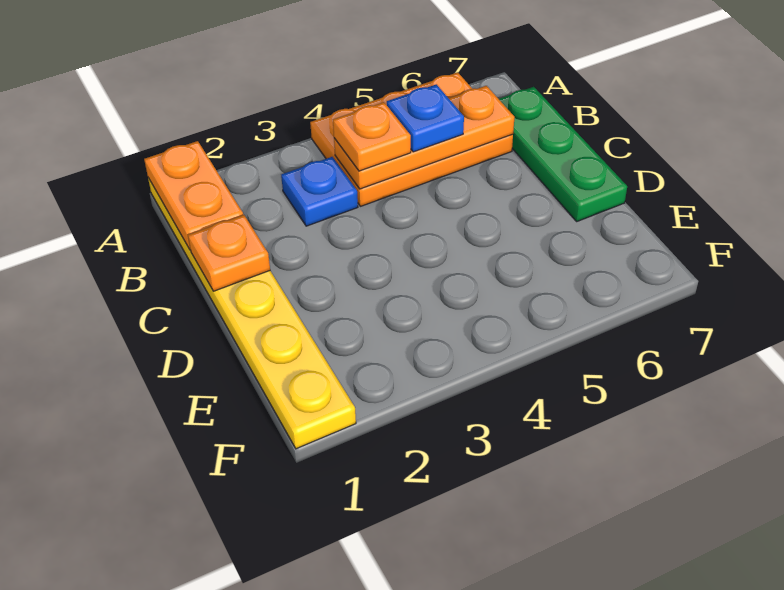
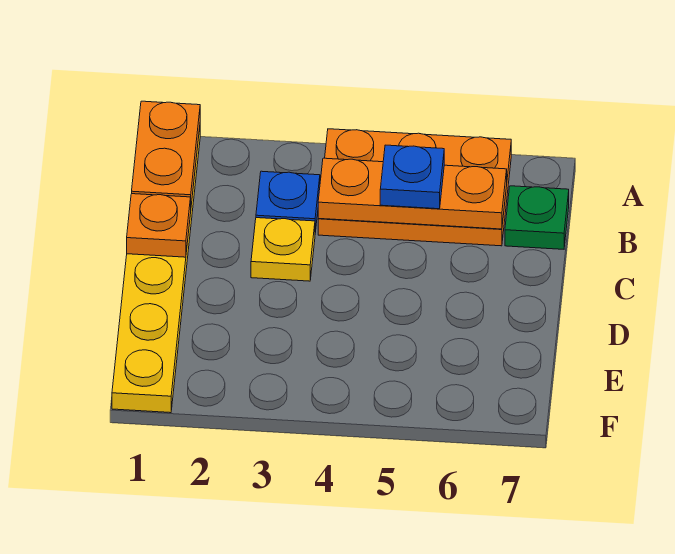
orange plate B4 level 3 -> none
green plate B7:D7 level 1 -> green plate B7 level 1
none -> yellow plate C3 level 1

